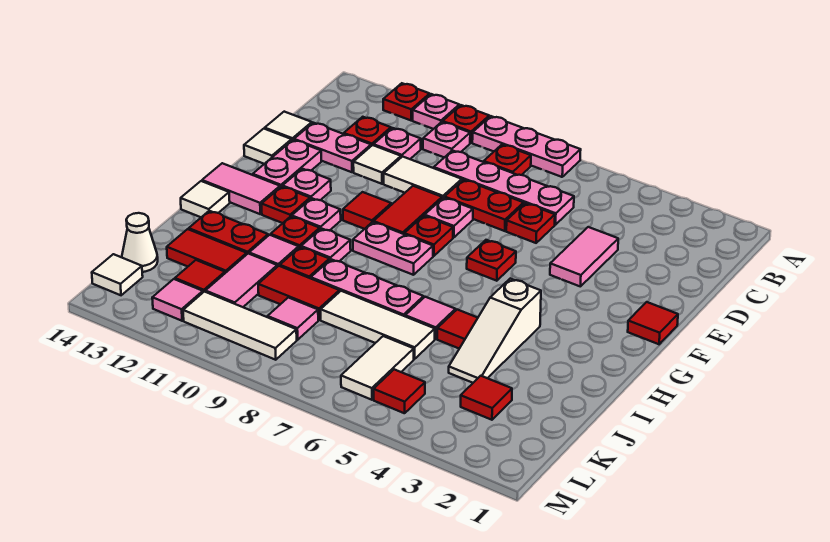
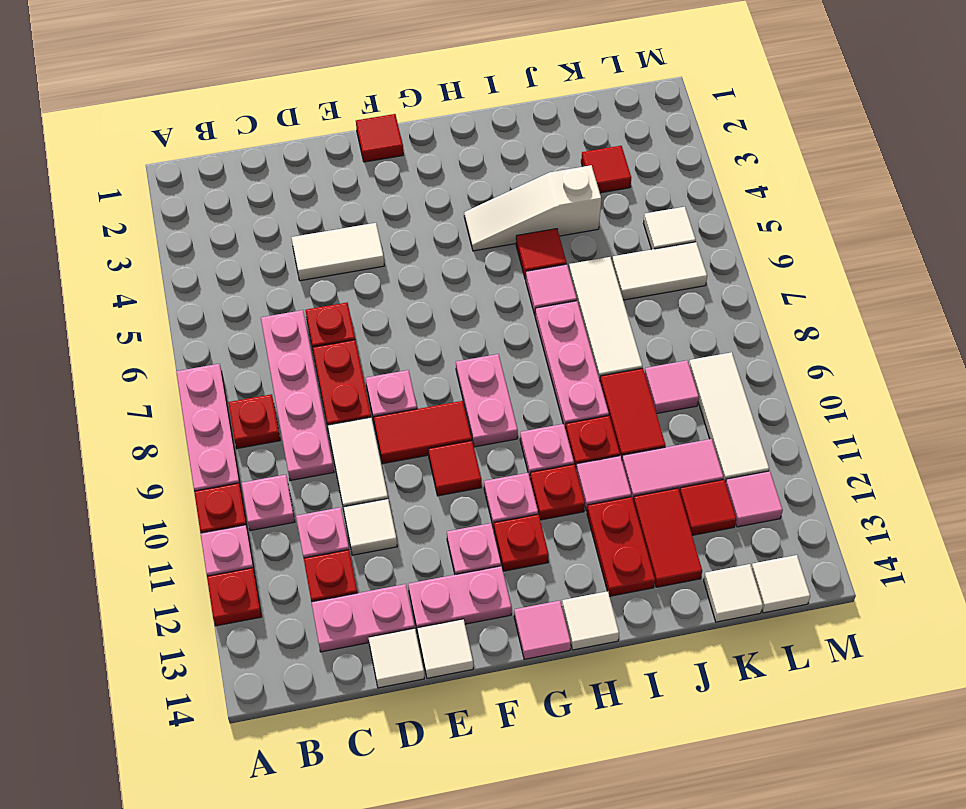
pink tile D4:E4 level 1 -> white tile D4:E4 level 1
pink plate D12:D13 level 1 -> pink plate C13:D13 level 1
red plate F6 level 1 -> none
red plate F8 level 1 -> none
pink tile G13:G14 level 1 -> pink tile G14 level 1
white slope H4:J4 level 1 top H -> white slope H4:J4 level 1 top J
white cone K14 level 1 -> white tile K14 level 1
red tile L5 level 1 -> white tile L5 level 1

